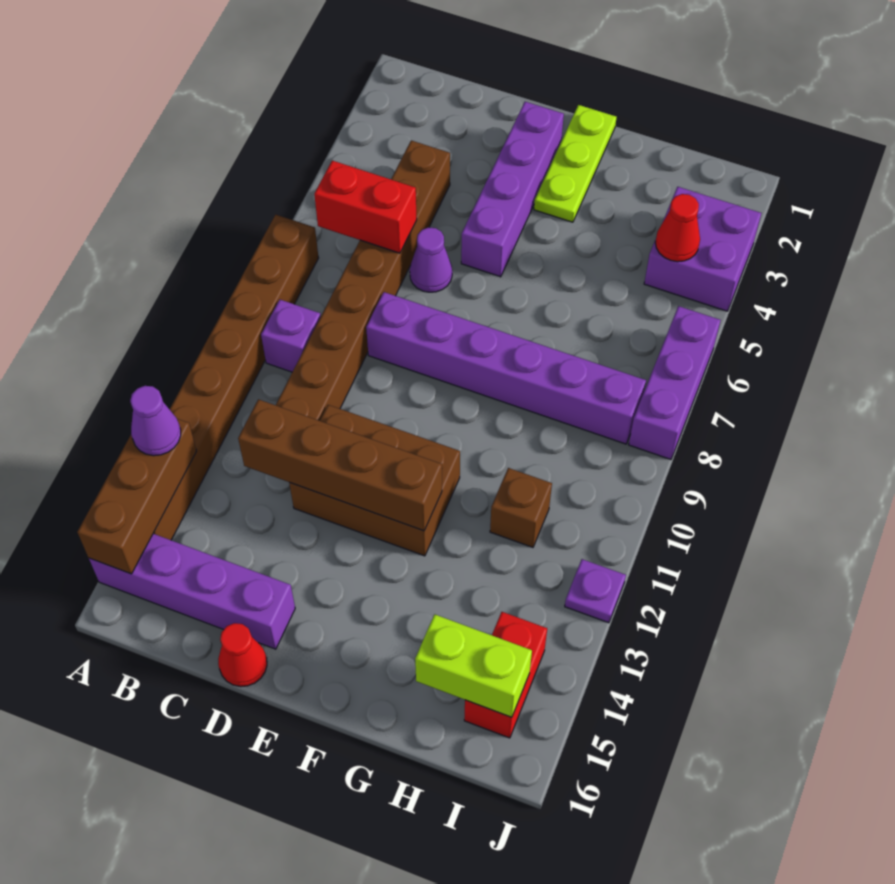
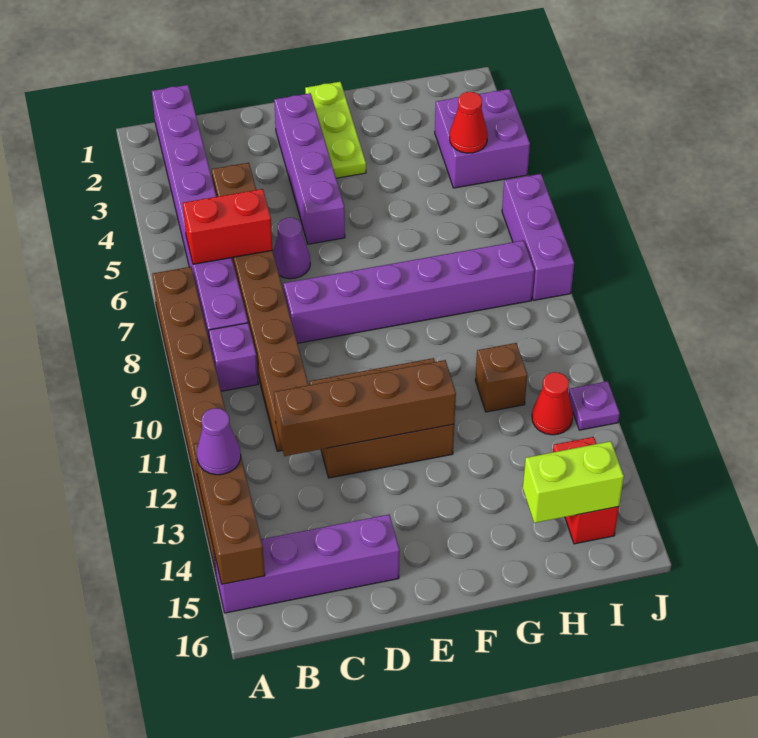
none -> purple brick B1:B8 level 1
red cone D16 level 1 -> red cone I12 level 1

